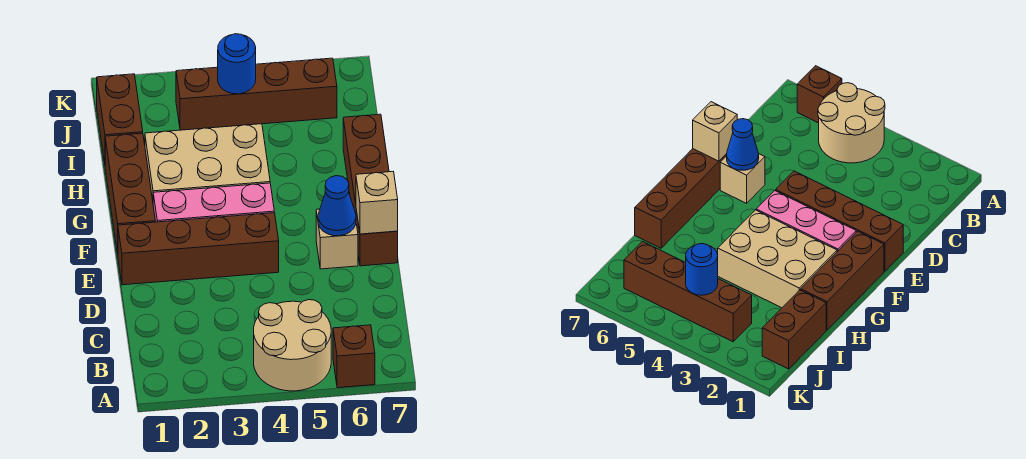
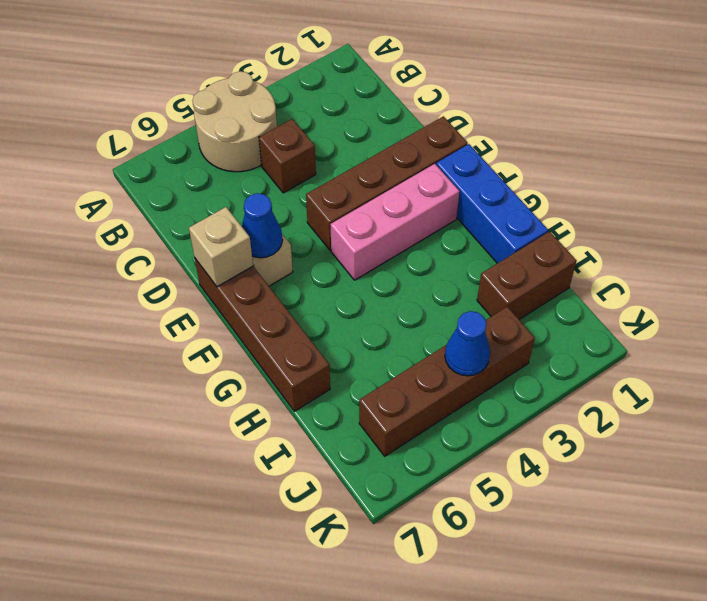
brown brick A6 level 1 -> brown brick C4 level 1
brown brick F1:H1 level 1 -> blue brick F1:H1 level 1
tan brick G2:H4 level 1 -> none
brown brick I1:J1 level 1 -> brown brick I1:I2 level 1
blue round brick J4 level 2 -> blue cone J4 level 2

